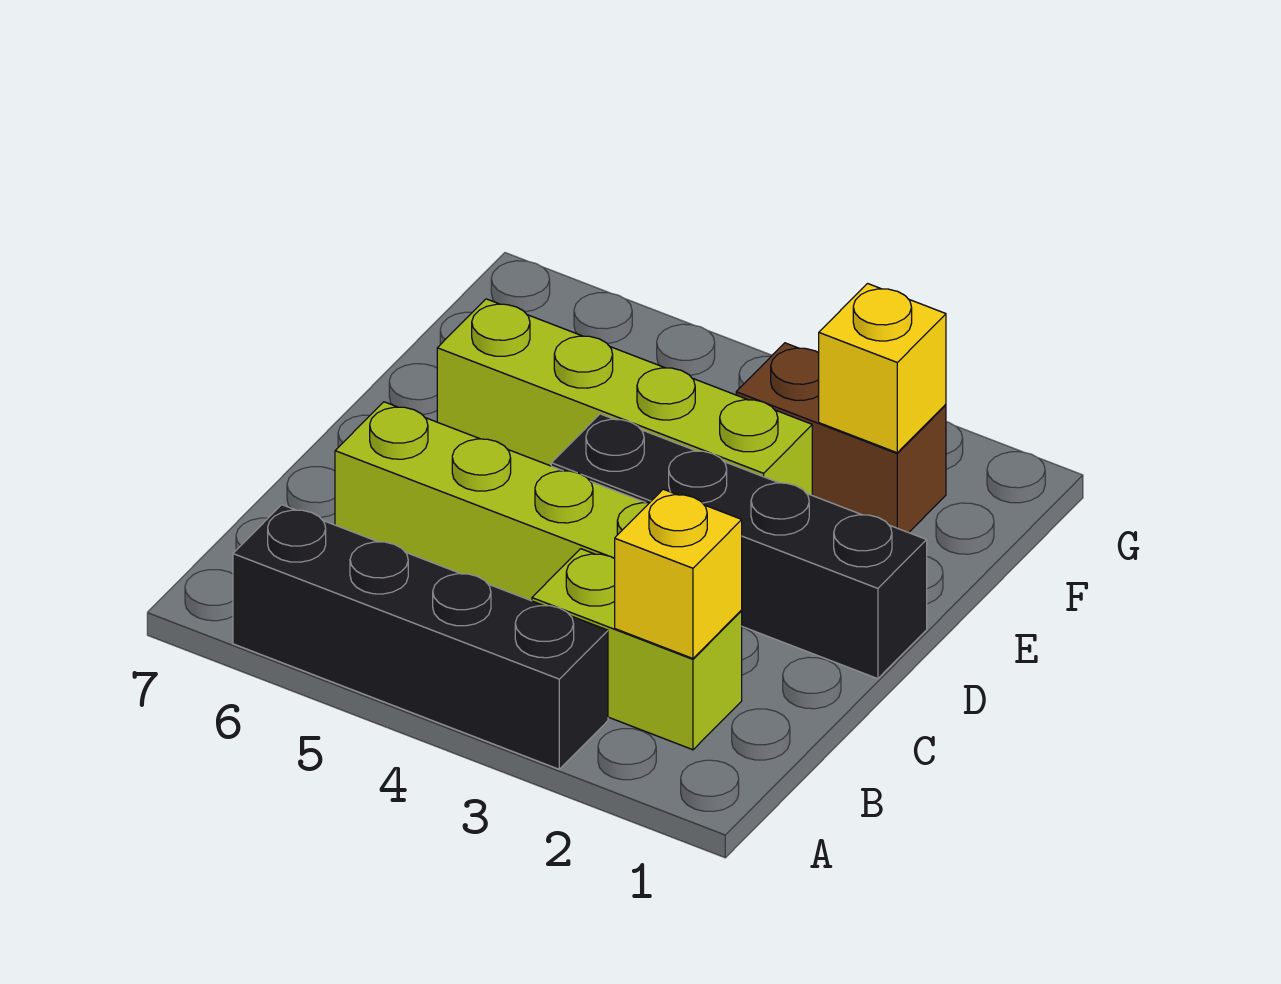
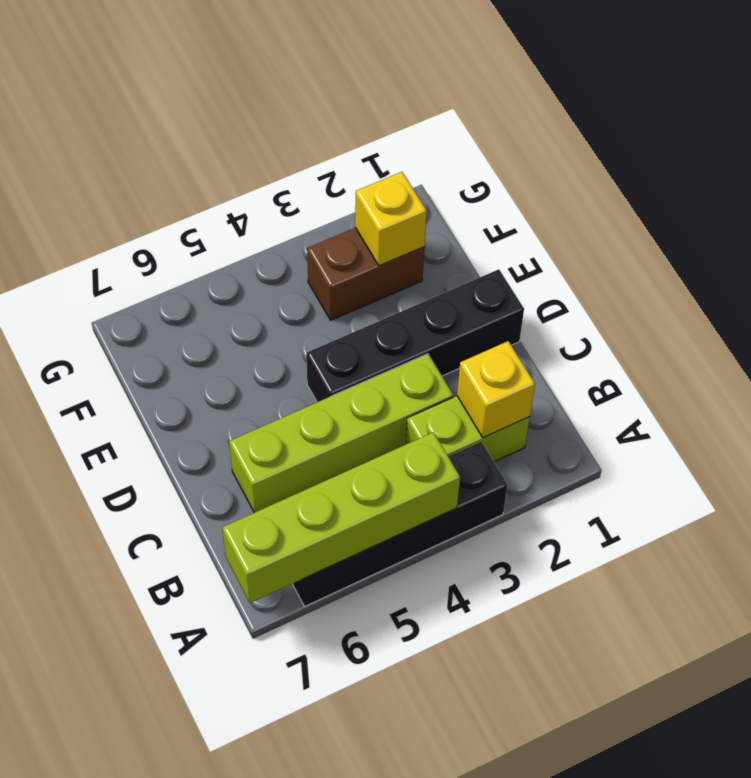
lime brick E3:E6 level 1 -> lime brick A4:A7 level 2

